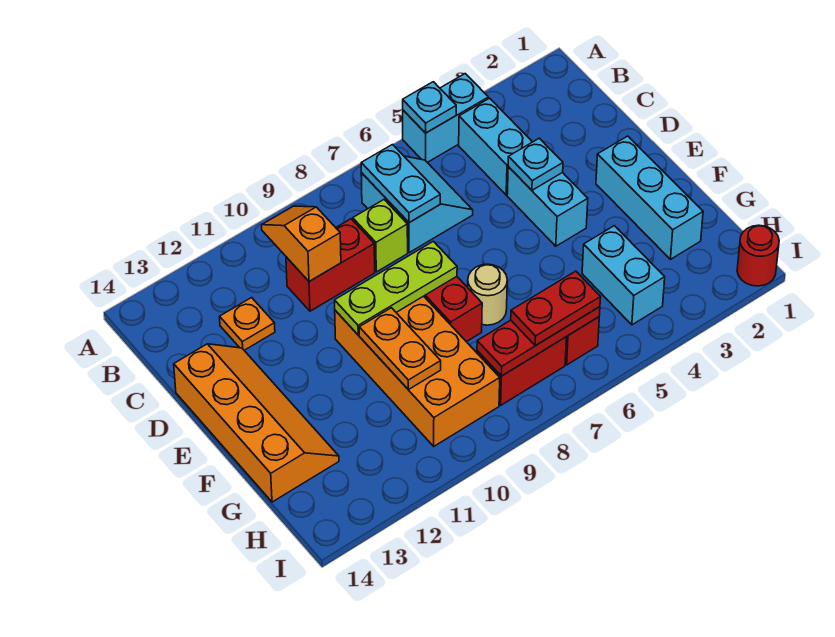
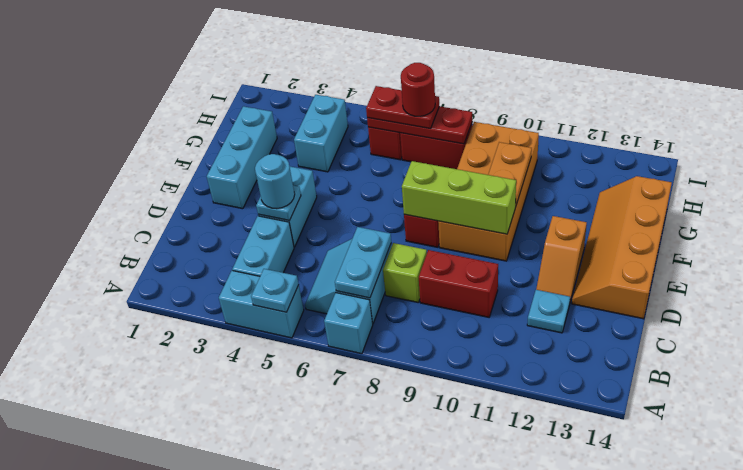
none -> cyan brick A7 level 1
orange slope B10:C10 level 2 top C -> orange slope D12:E12 level 1 top E
orange plate C12 level 1 -> cyan plate C12 level 1
none -> cyan round brick D4 level 3
lime plate E8:E10 level 2 -> lime brick E8:E10 level 2
tan round brick F7 level 1 -> none
red round brick I1 level 1 -> red round brick H7 level 4

